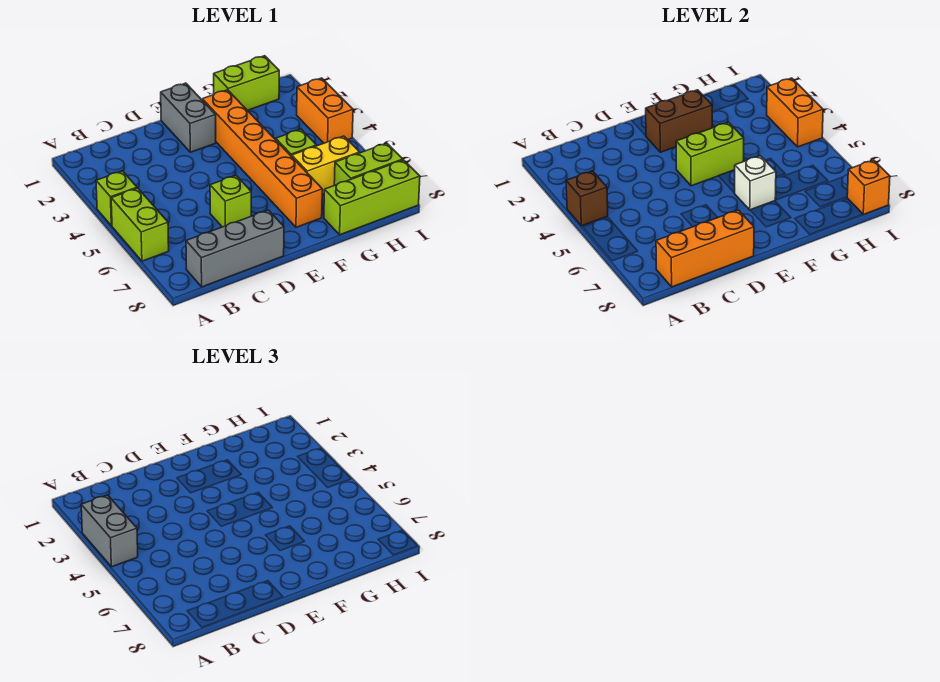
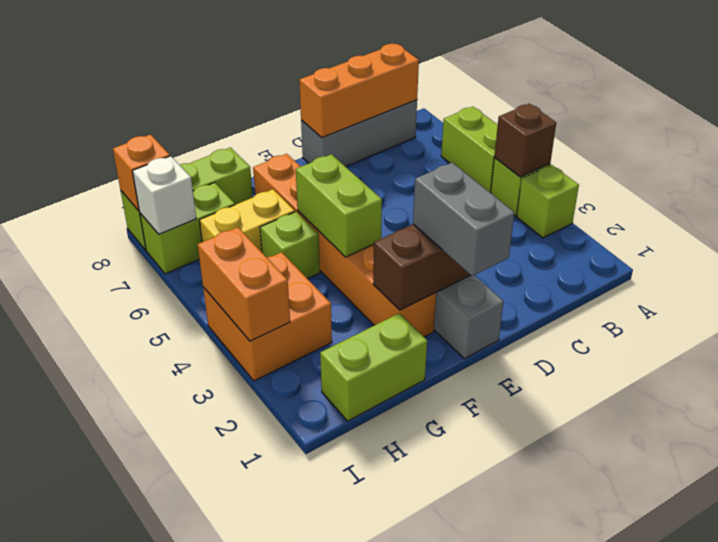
grey brick A3:A4 level 3 -> grey brick E1:E2 level 3
lime brick D6 level 1 -> lime brick A3 level 1
lime brick E4:F4 level 2 -> lime brick F4:F5 level 2
white brick F6 level 2 -> white brick I7 level 2
orange brick I3:I4 level 1 -> orange brick H3:I4 level 1

